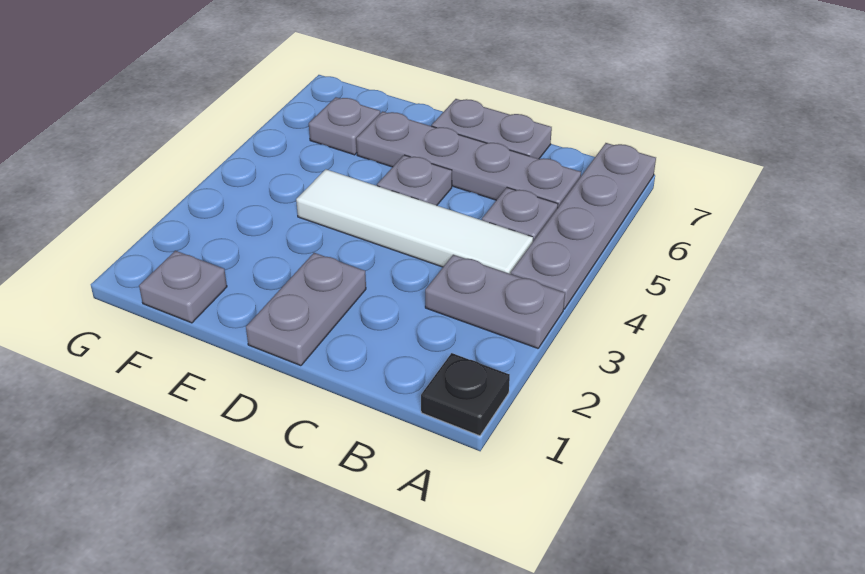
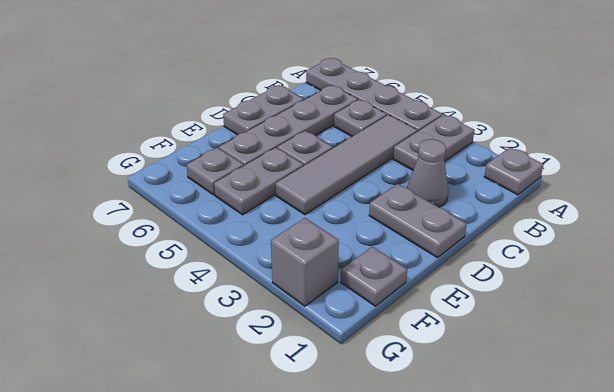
black plate A1 level 1 -> grey plate A1 level 1
white tile B4:E4 level 1 -> grey tile B4:E4 level 1
none -> grey cone C2 level 1
none -> grey plate E5:F5 level 1
none -> grey brick G2 level 1

